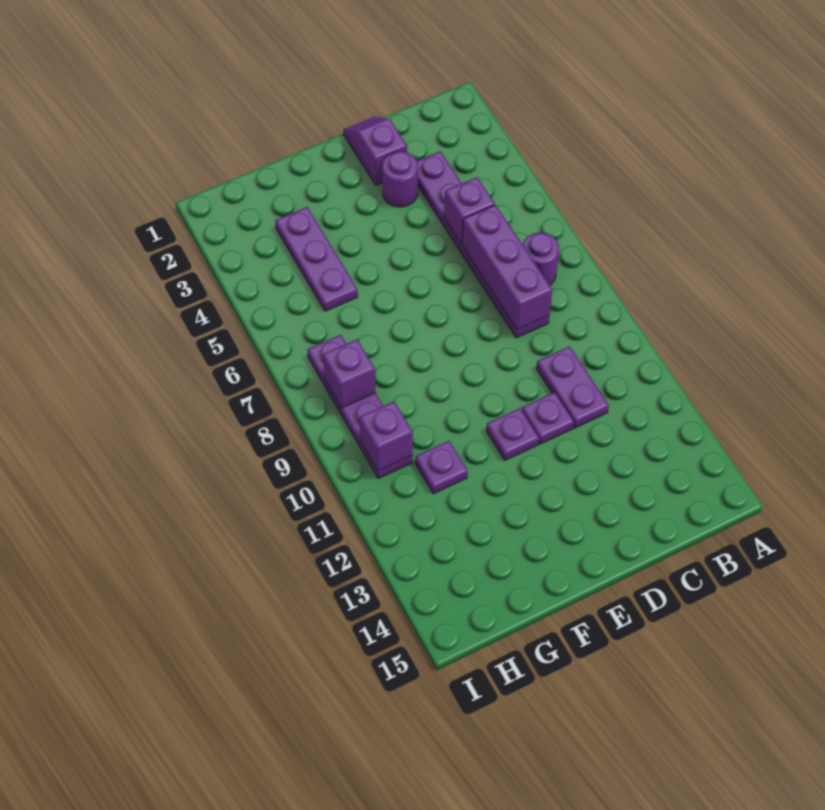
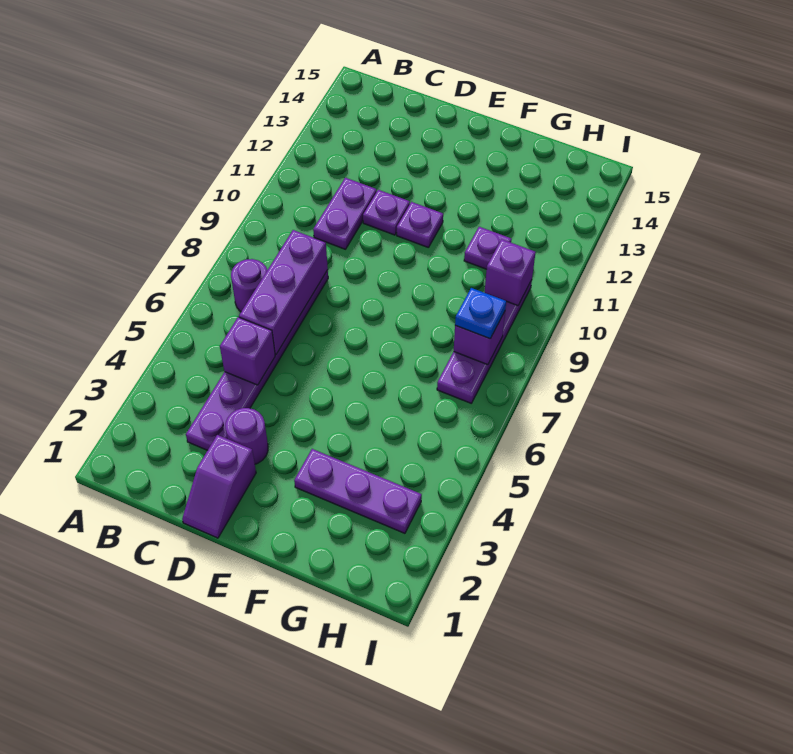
purple plate G3:G5 level 1 -> purple plate F3:H3 level 1
none -> blue plate H8 level 3

